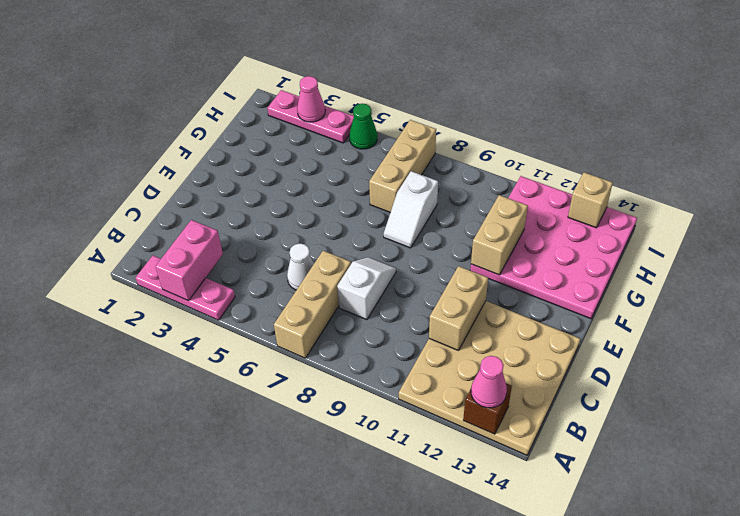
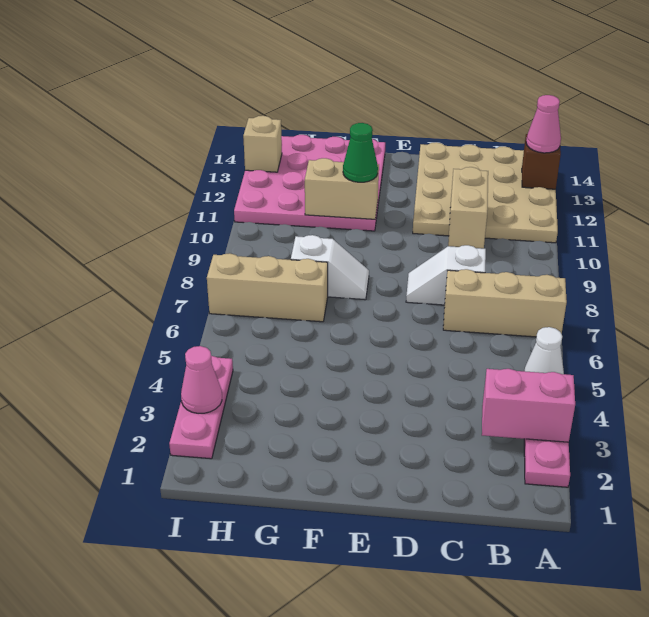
white cone C6 level 1 -> white cone A5 level 1
tan brick C11:D11 level 2 -> tan brick C10:C11 level 2
green cone I5 level 1 -> green cone F11 level 3

